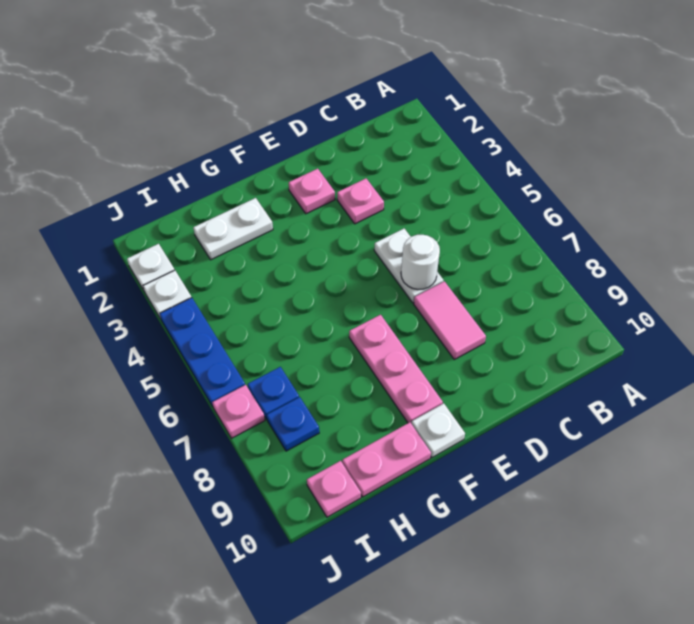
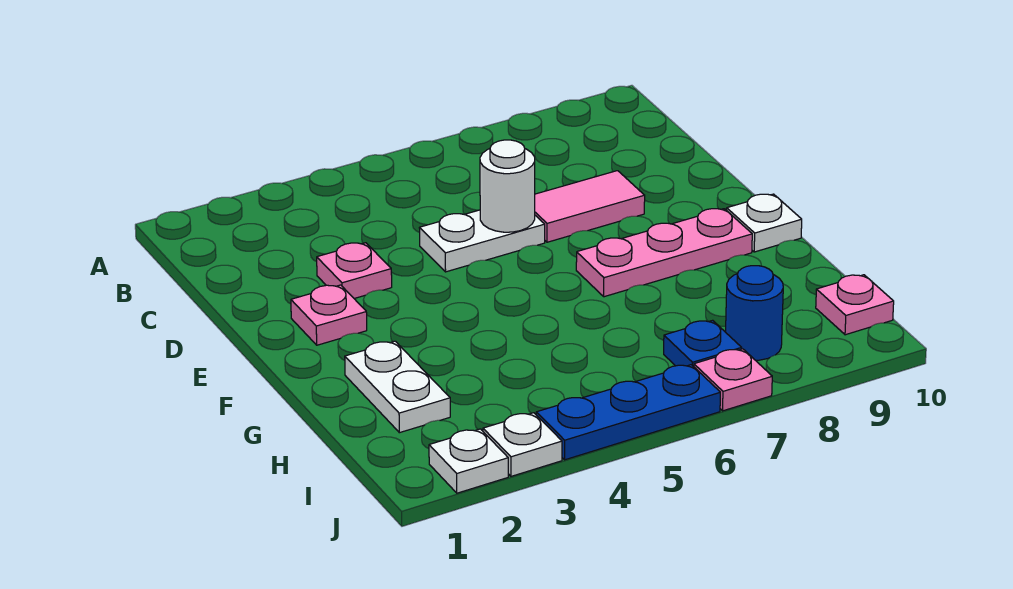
pink plate G10:H10 level 1 -> none
blue plate I8 level 1 -> blue round brick I8 level 1

